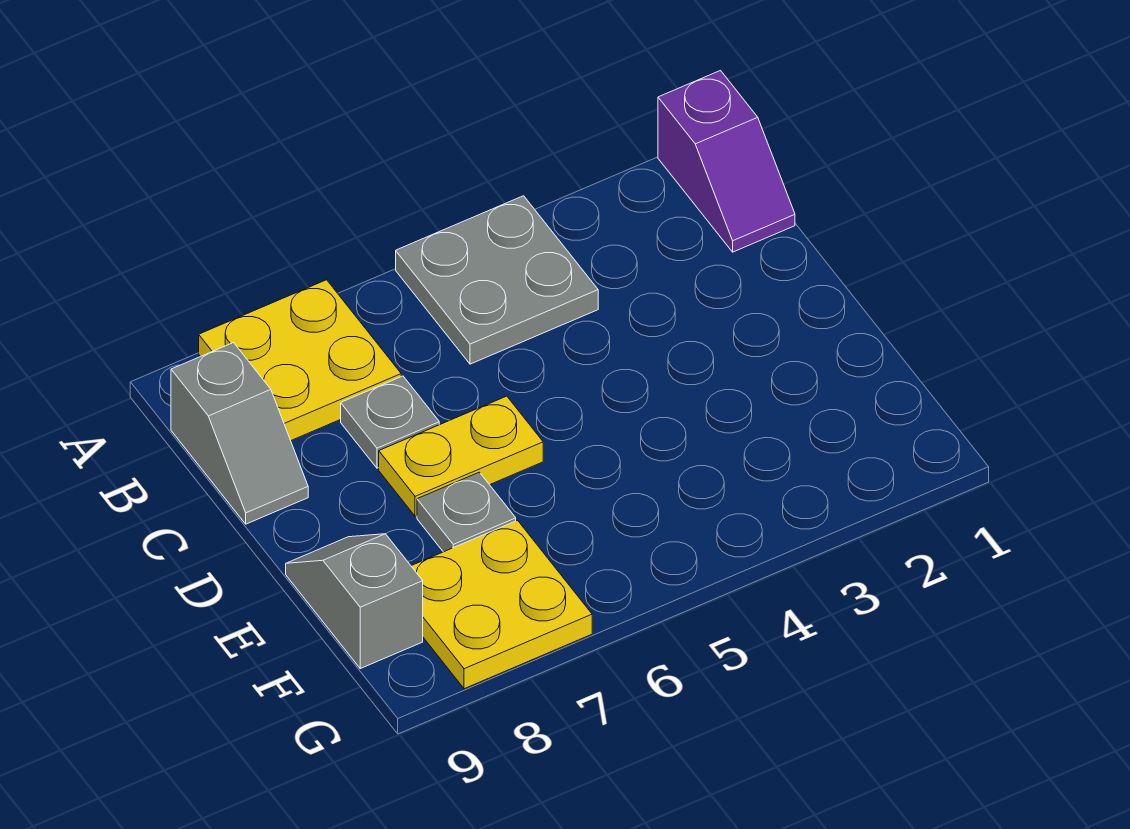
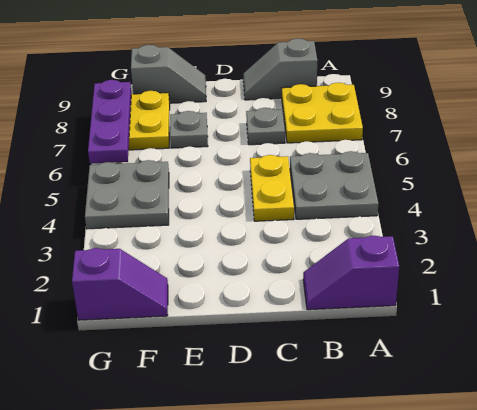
yellow plate D6:D7 level 1 -> yellow plate C4:C5 level 1
none -> purple slope F1:G1 level 1 top G
none -> grey plate F4:G5 level 1
none -> purple plate G6:G8 level 2

